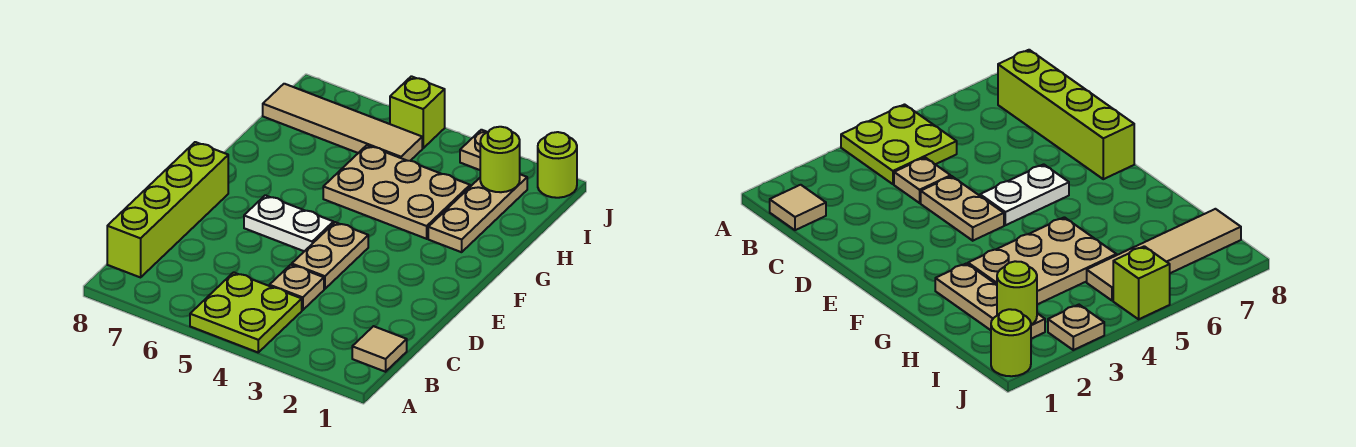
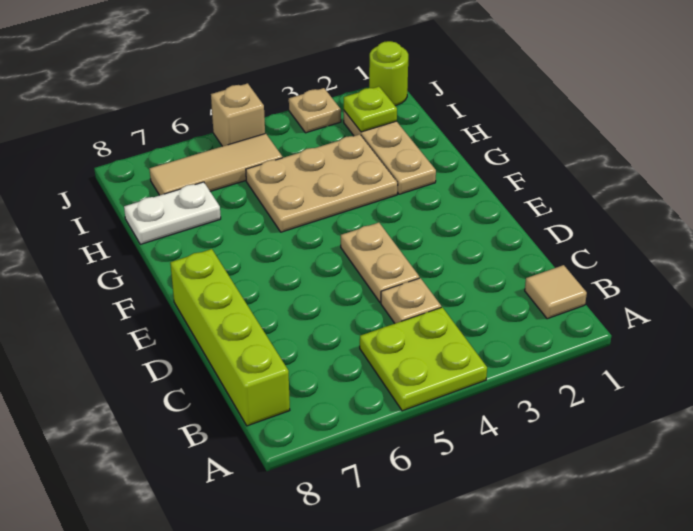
white plate E5:E6 level 1 -> white plate H7:H8 level 1
lime round brick I2 level 2 -> lime plate I2 level 2
tan tile I5:I8 level 1 -> tan tile I5:I7 level 1
lime brick J5 level 1 -> tan brick J5 level 1

